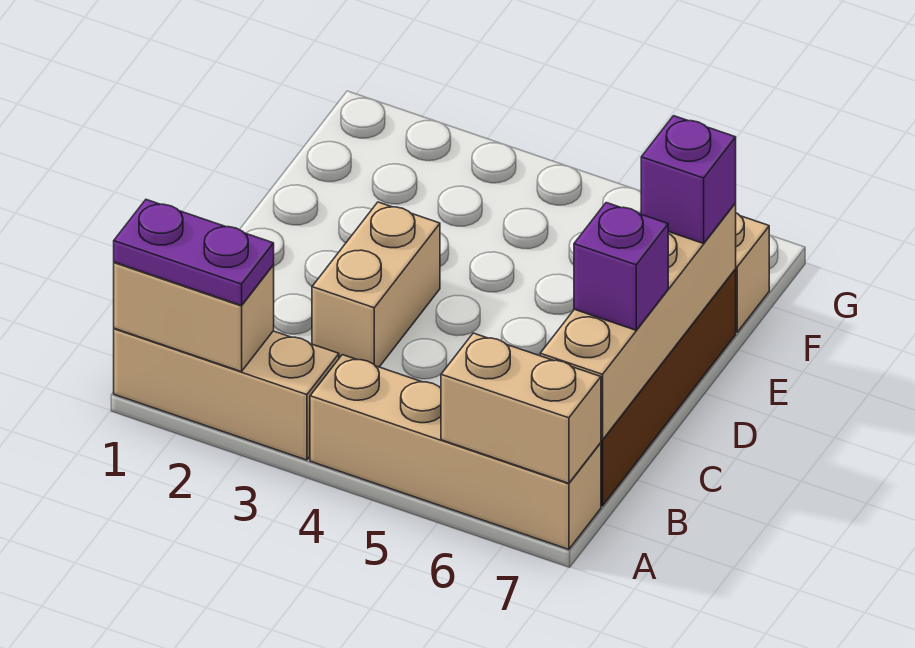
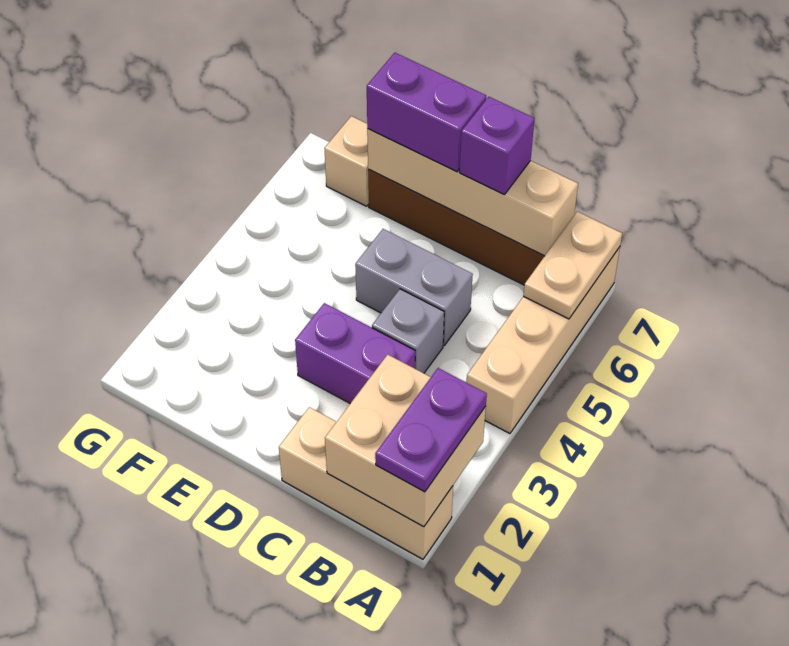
tan brick A1:A3 level 1 -> tan brick A1:C1 level 1
tan brick A1:A2 level 2 -> tan brick A1:B2 level 2
tan brick A6:A7 level 2 -> tan plate A6:A7 level 2
tan brick C3:D3 level 1 -> purple brick C3:D3 level 1
none -> grey brick C4 level 1
none -> grey brick C5:D5 level 1
purple brick E7 level 3 -> purple brick D7:E7 level 3

